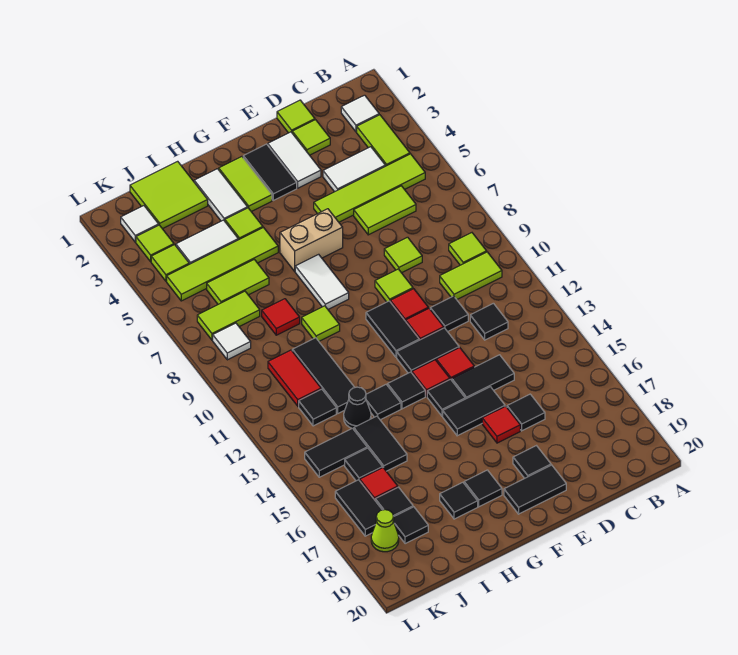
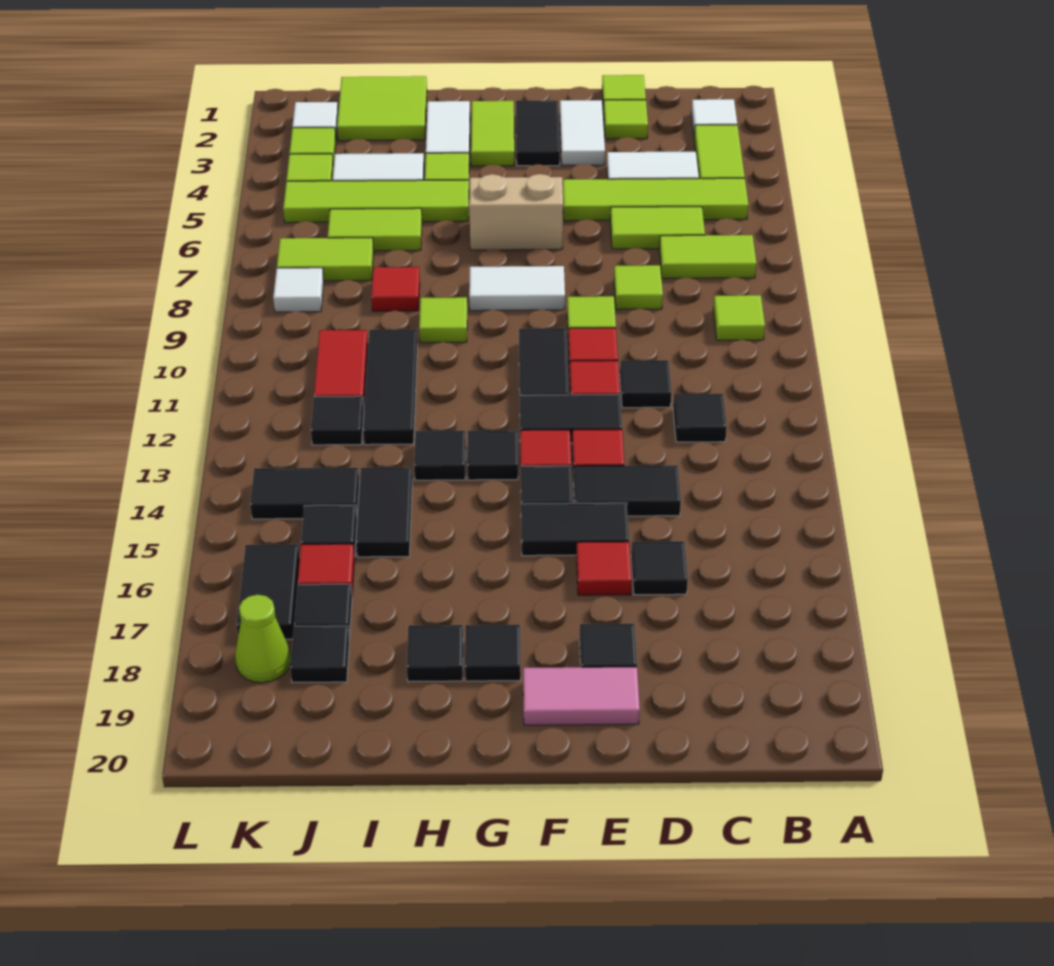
lime tile B10:C10 level 1 -> lime tile B7:C7 level 1
black tile E19:F19 level 1 -> pink tile E19:F19 level 1
white tile G7:G8 level 1 -> white tile F8:G8 level 1
black cone I13 level 1 -> none

